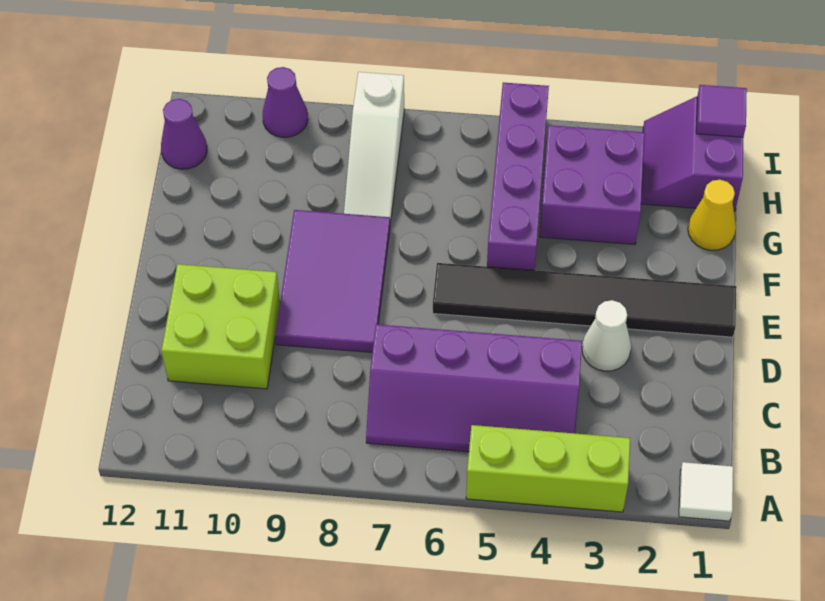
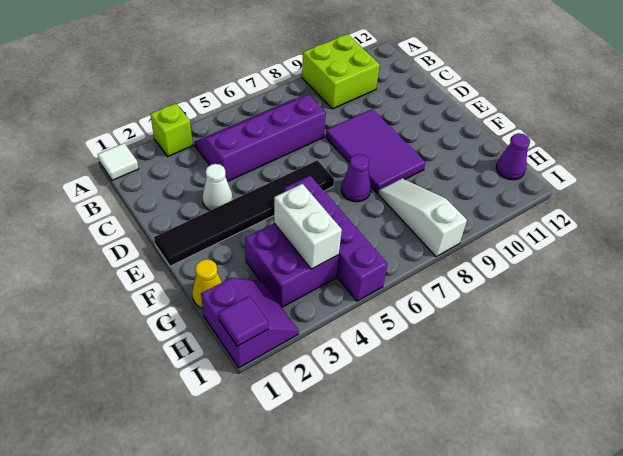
lime brick A3:A5 level 1 -> lime brick A3 level 1
lime brick C10:D11 level 1 -> lime brick A9:B10 level 1
none -> white brick G4:H4 level 2
purple cone I10 level 1 -> purple cone F7 level 1

